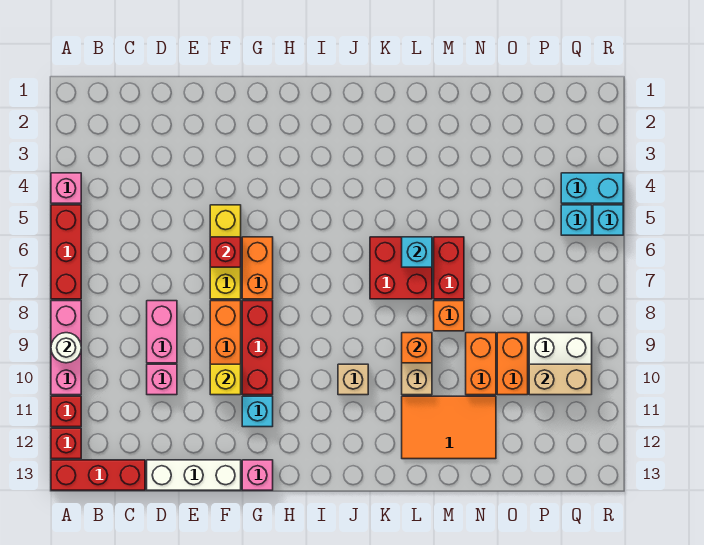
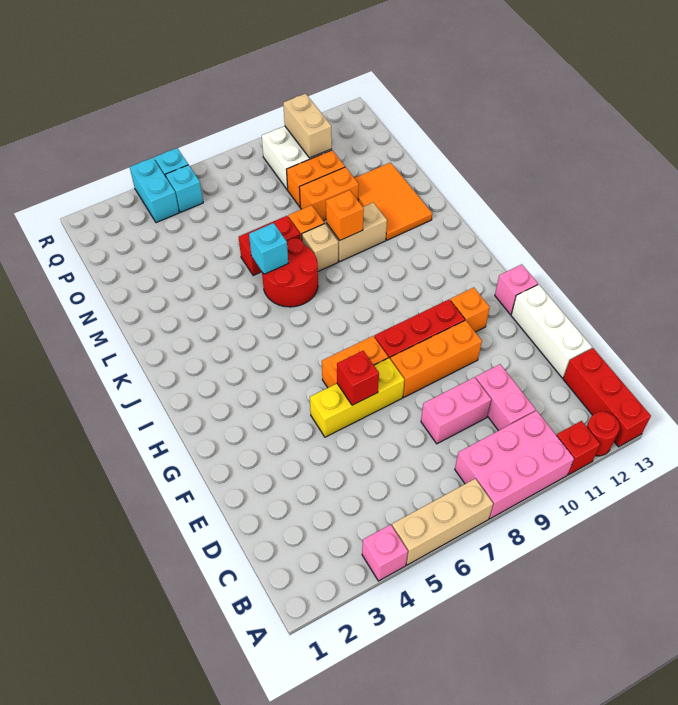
red brick A5:A7 level 1 -> tan brick A5:A7 level 1
pink brick A8:A10 level 1 -> pink brick A8:B10 level 1
white round brick A9 level 2 -> none
red brick A12 level 1 -> red round brick A12 level 1
pink brick D10 level 1 -> pink brick C10:D10 level 1
yellow brick F10 level 2 -> none
cyan brick G11 level 1 -> orange brick G11 level 1
tan brick J10 level 1 -> tan brick L8 level 1
red brick K6:L7 level 1 -> red round brick K6:L7 level 1

